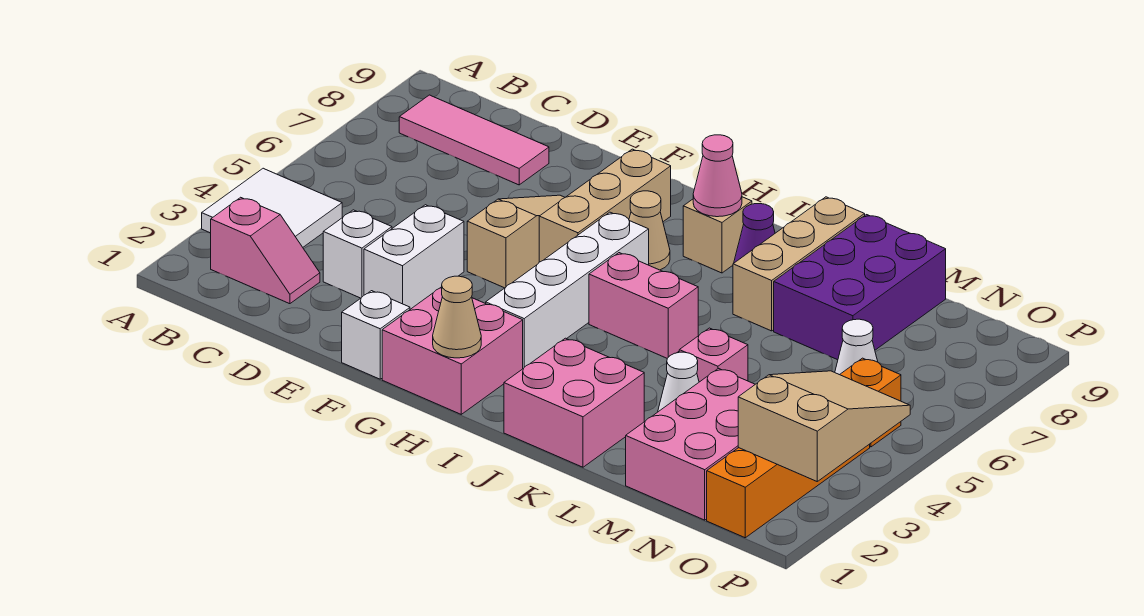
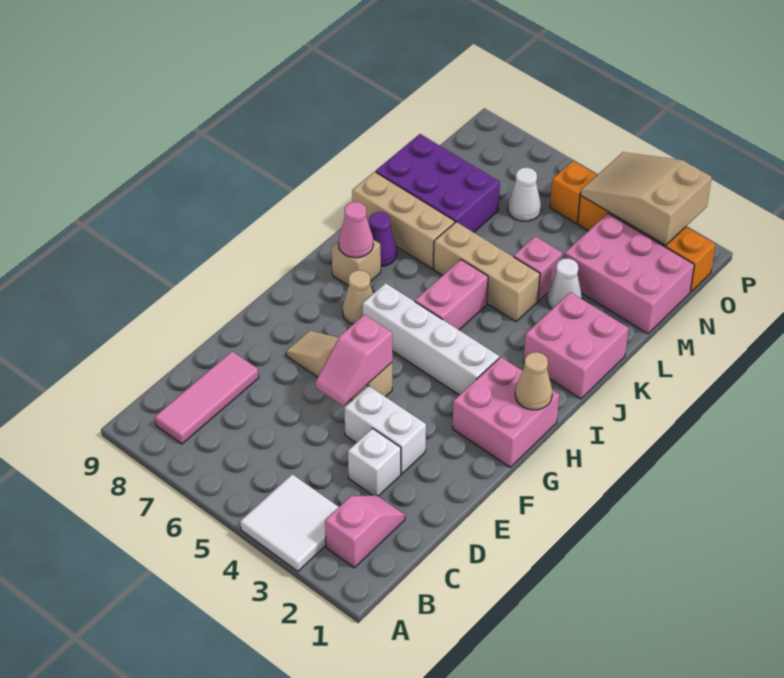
none -> pink slope E5:F5 level 2 top F
white brick F1 level 1 -> none
tan brick G6:G8 level 1 -> tan brick K4:K6 level 1

